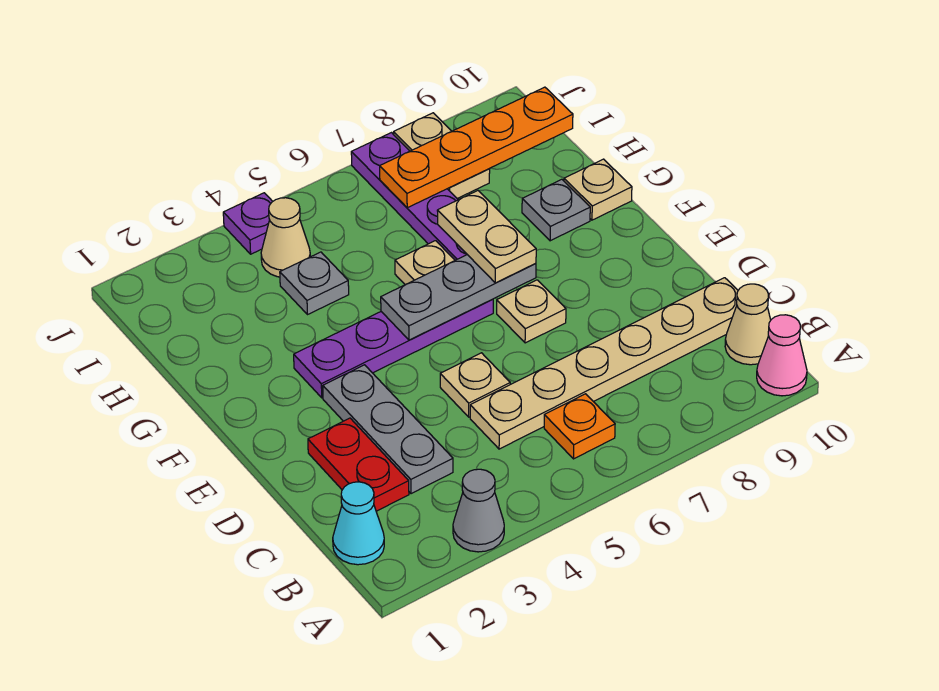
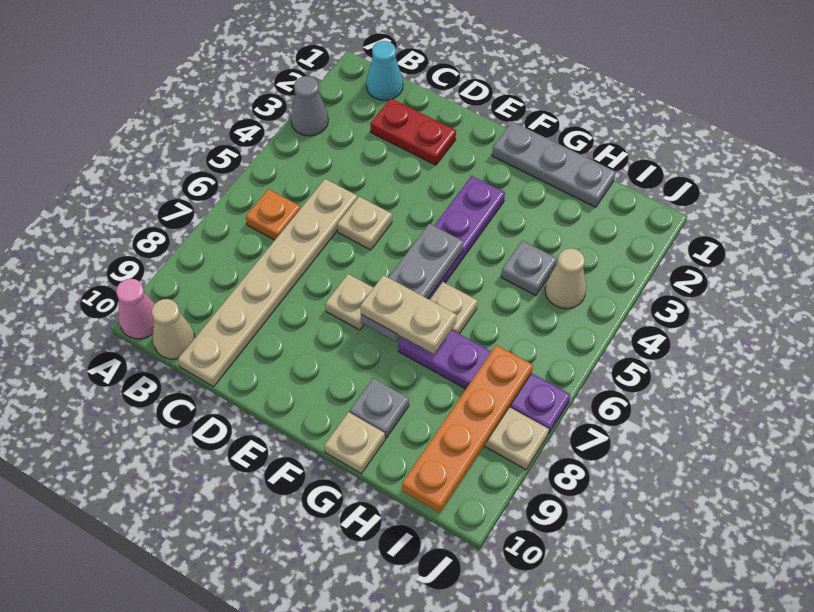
grey plate C3:E3 level 1 -> grey plate F1:H1 level 1
purple plate J4 level 1 -> none

